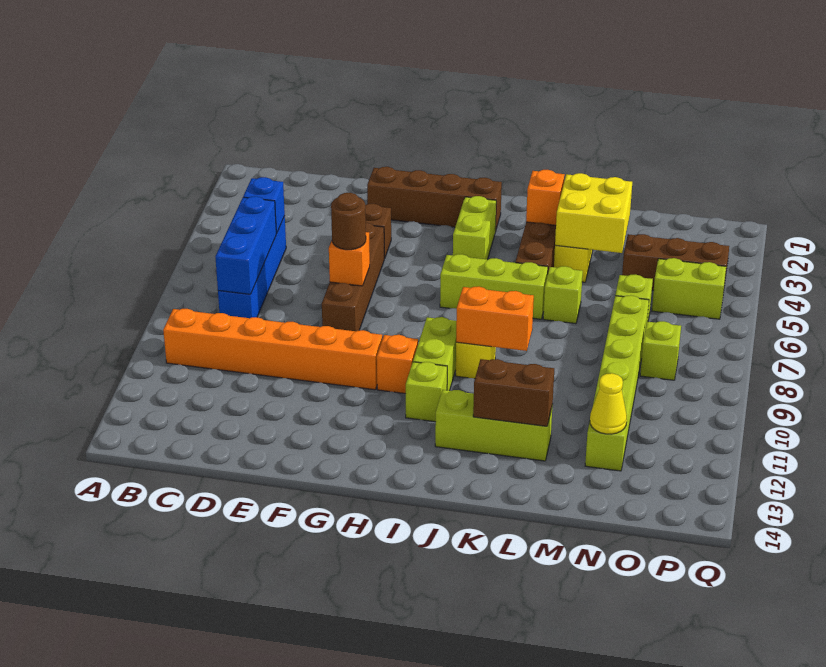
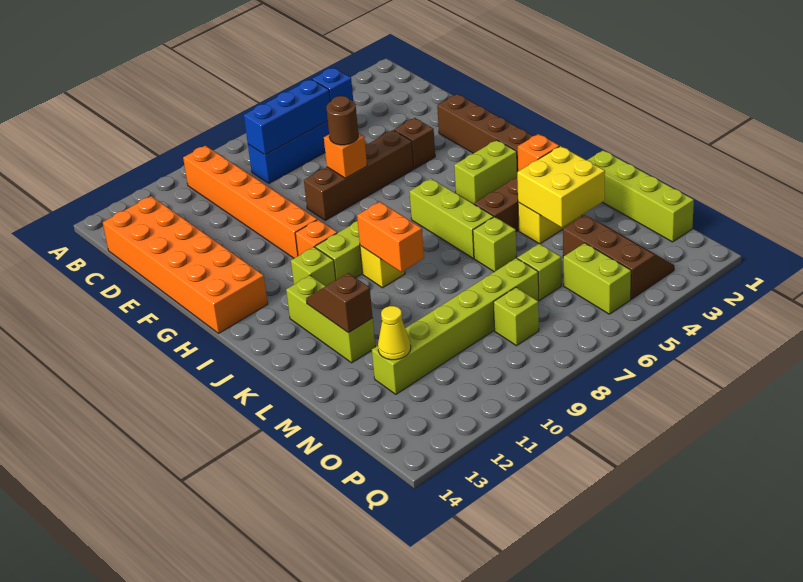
none -> orange brick C13:H14 level 1
brown brick K12:L12 level 2 -> brown slope K12:L12 level 2 top L
none -> lime brick L1:O1 level 1

